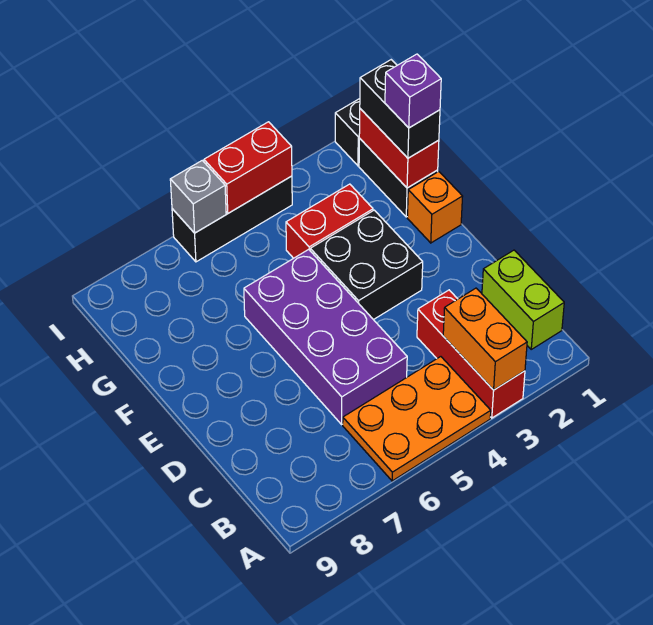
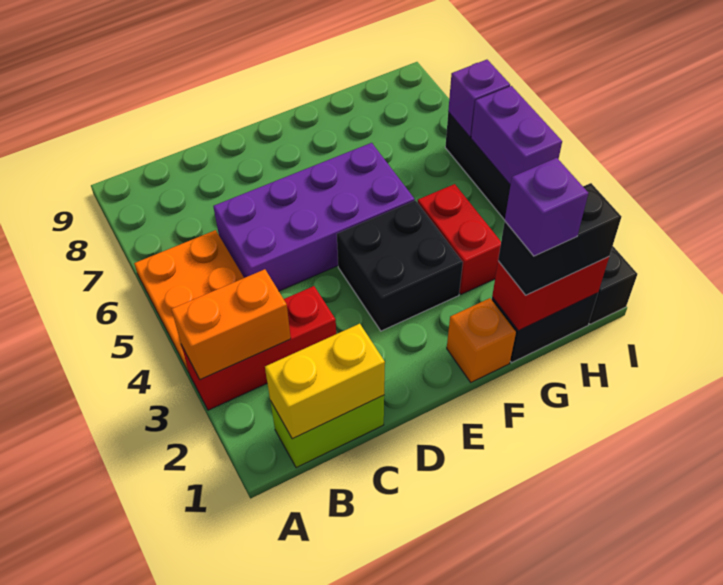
none -> yellow brick B1:C1 level 2
red brick I4:I5 level 2 -> purple brick I4:I5 level 2
grey brick I6 level 2 -> purple brick I6 level 2

